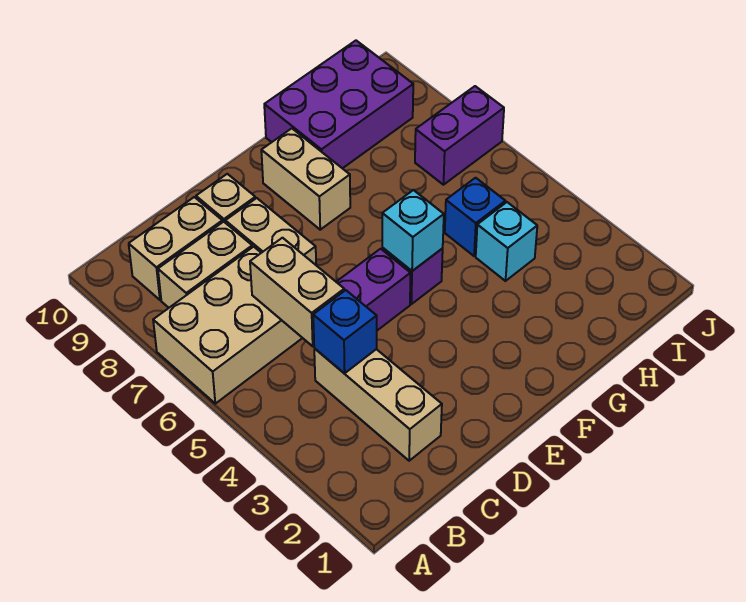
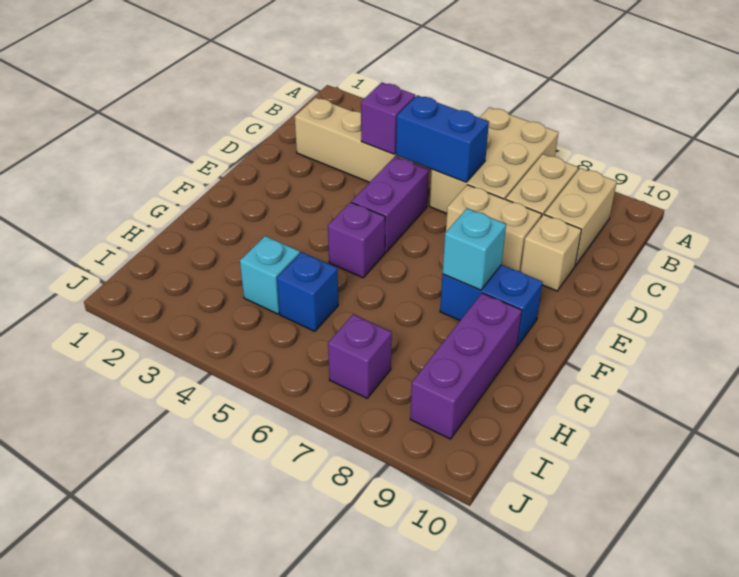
blue brick C4 level 2 -> purple brick C4 level 2
tan brick C5:C6 level 2 -> blue brick C5:C6 level 2
cyan brick F5 level 2 -> cyan brick F8 level 2
tan brick F8:F9 level 1 -> blue brick F8:F9 level 1
purple brick G9:I10 level 1 -> purple brick G9:I9 level 1
purple brick I7:J7 level 1 -> purple brick I7 level 1

